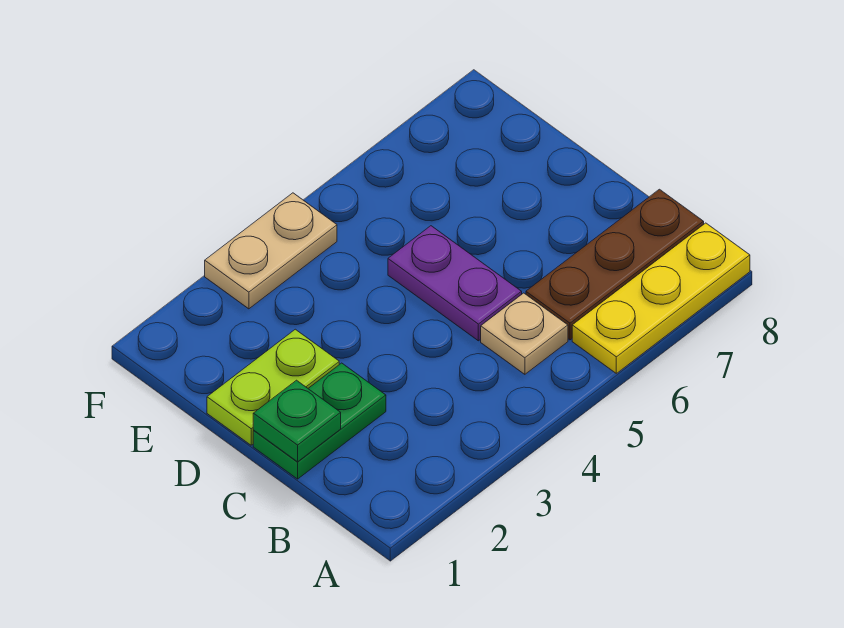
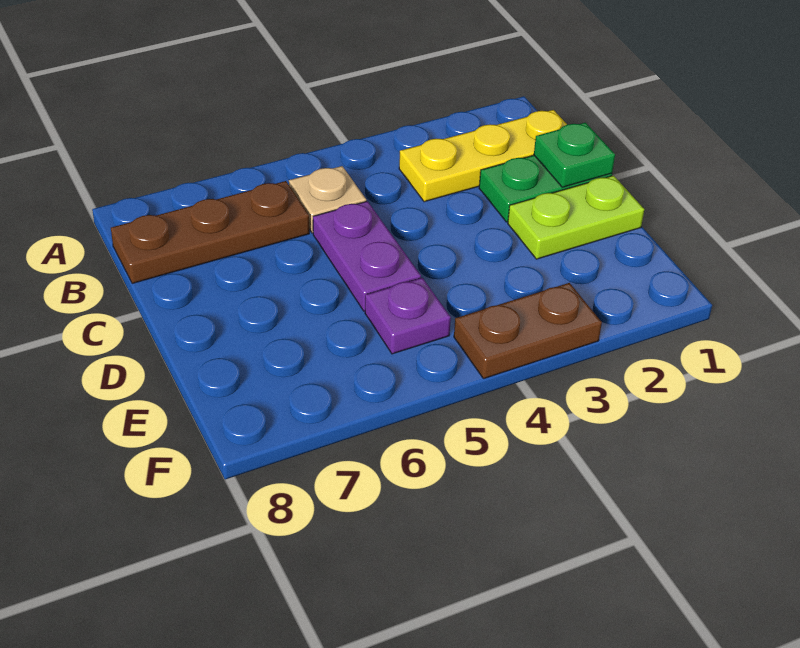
yellow plate A6:A8 level 1 -> yellow plate B1:B3 level 1
none -> purple plate E5 level 1
tan plate F3:F4 level 1 -> brown plate F3:F4 level 1

